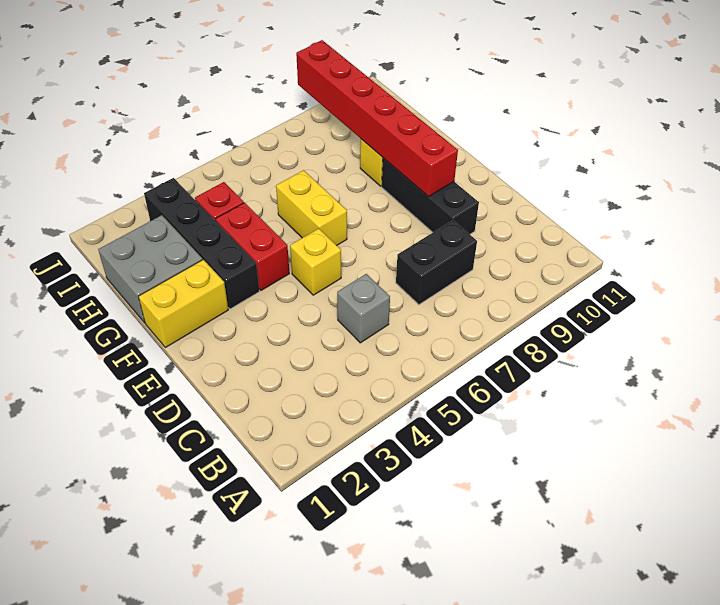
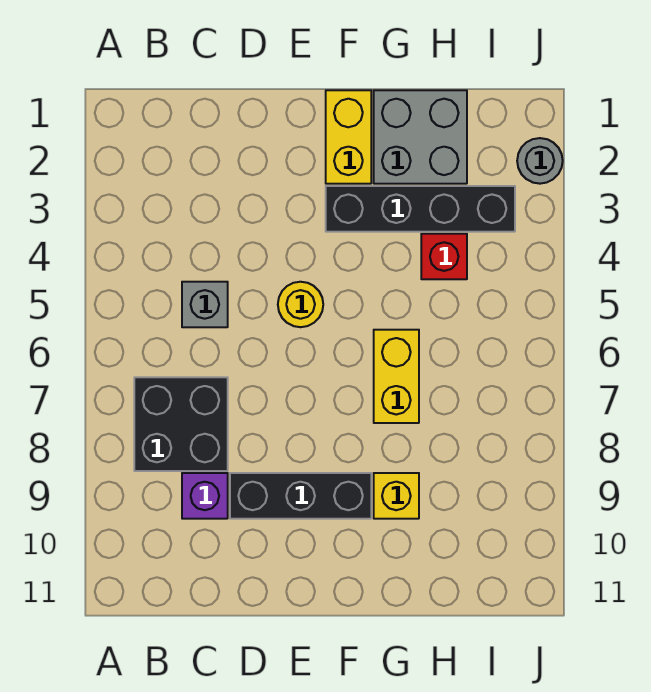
black brick C7:C8 level 1 -> black brick B7:C8 level 1
none -> purple brick C9 level 1
yellow brick E5 level 1 -> yellow round brick E5 level 1
red brick E9:J9 level 2 -> none
red brick F4:G4 level 1 -> none
yellow brick F6:G6 level 1 -> yellow brick G6:G7 level 1
none -> grey round brick J2 level 1

